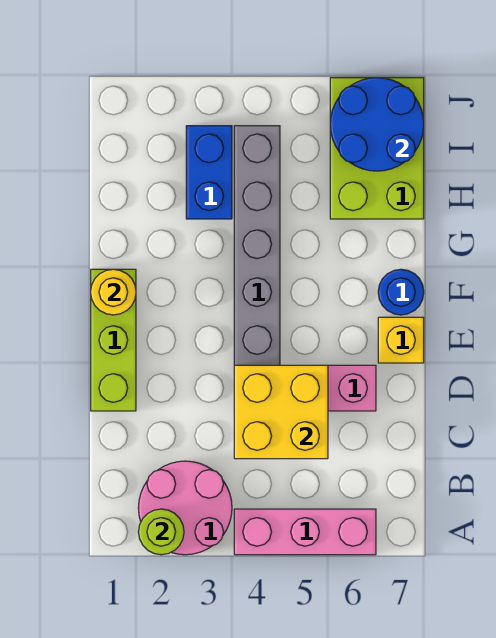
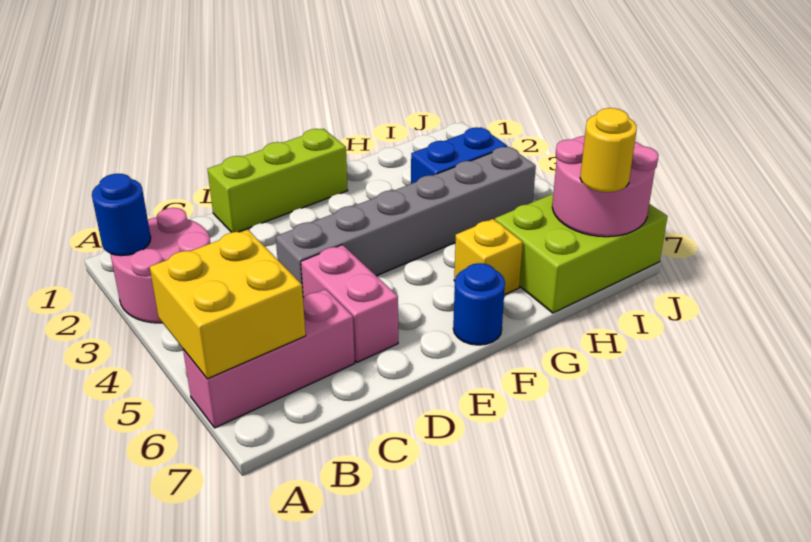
lime round brick A2 level 2 -> blue round brick A2 level 2
pink brick A4:A6 level 1 -> pink brick A6:C6 level 1
yellow brick C4:D5 level 2 -> yellow brick A5:B6 level 2
yellow brick E7 level 1 -> yellow brick G6 level 1
yellow round brick F1 level 2 -> yellow round brick I7 level 3
blue round brick I6:J7 level 2 -> pink round brick I6:J7 level 2

